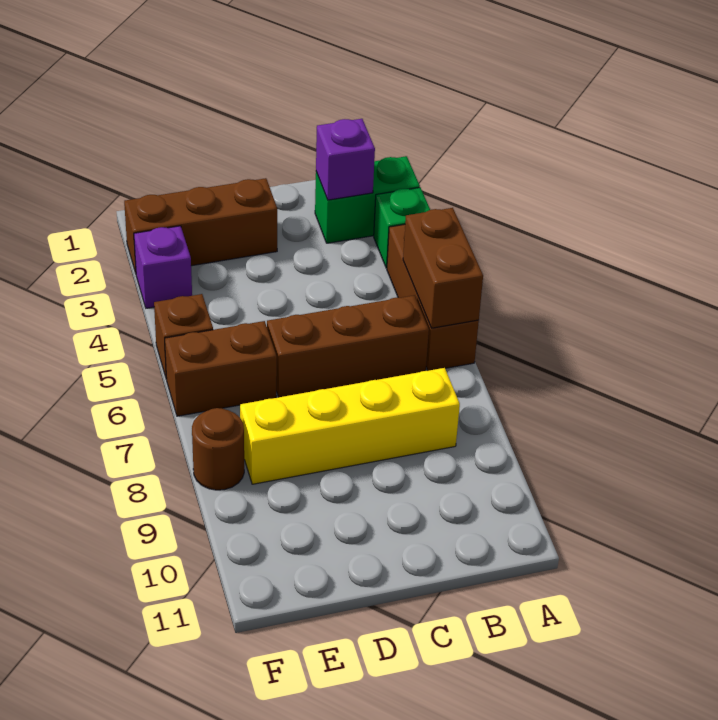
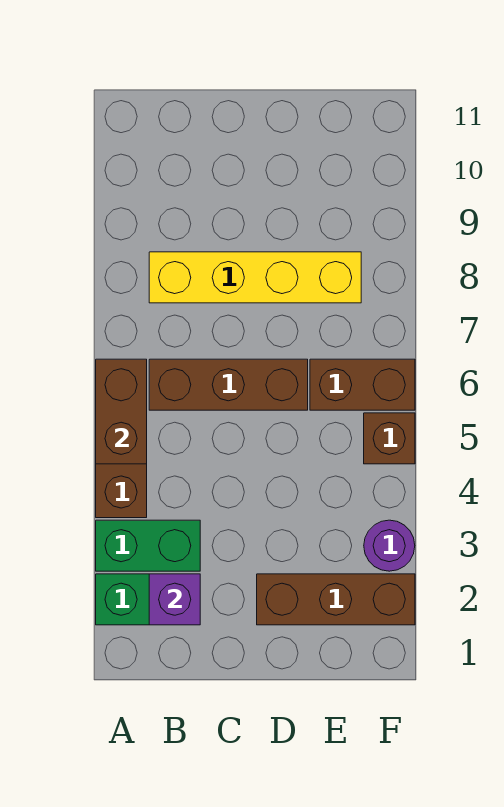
green brick A3 level 1 -> green brick A3:B3 level 1
purple brick F3 level 1 -> purple round brick F3 level 1
brown round brick F8 level 1 -> none

